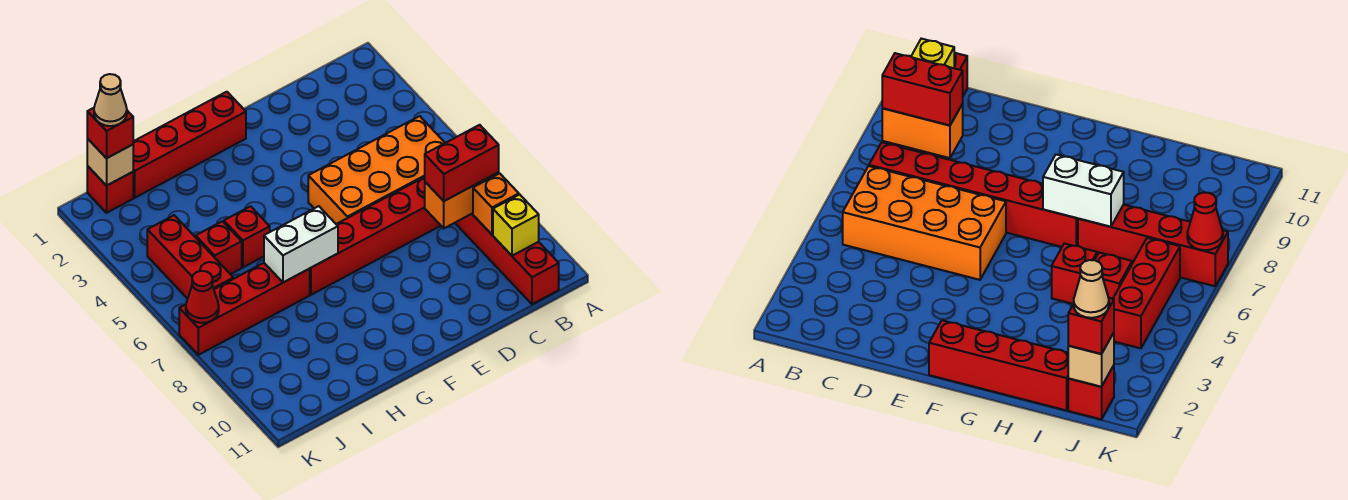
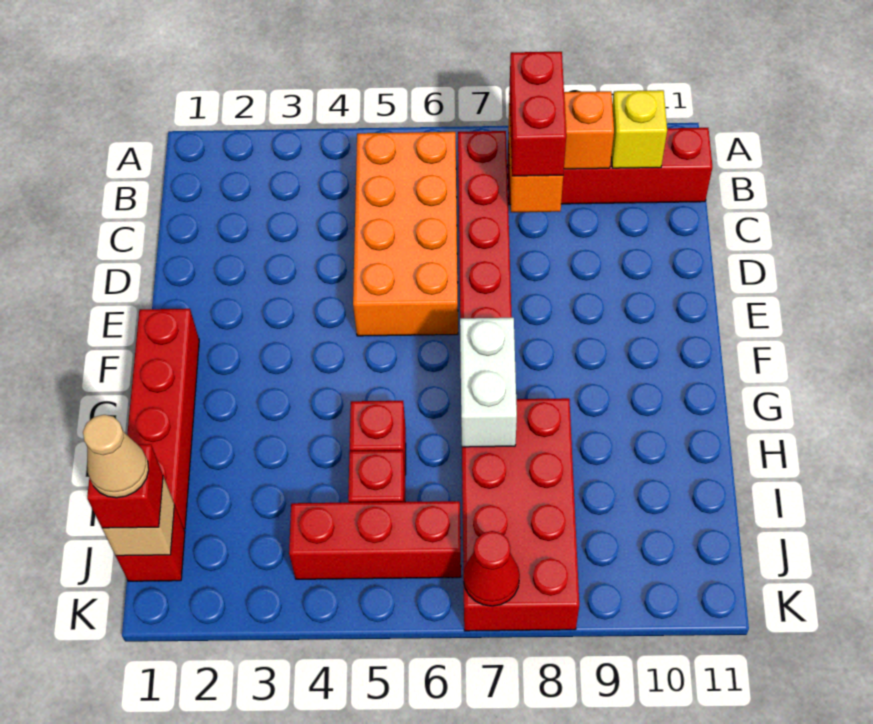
red brick H7:K7 level 1 -> red brick H7:K8 level 1

